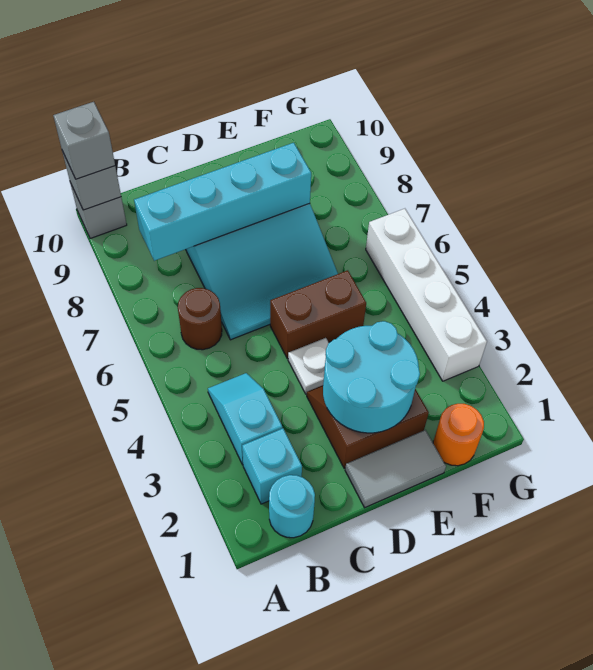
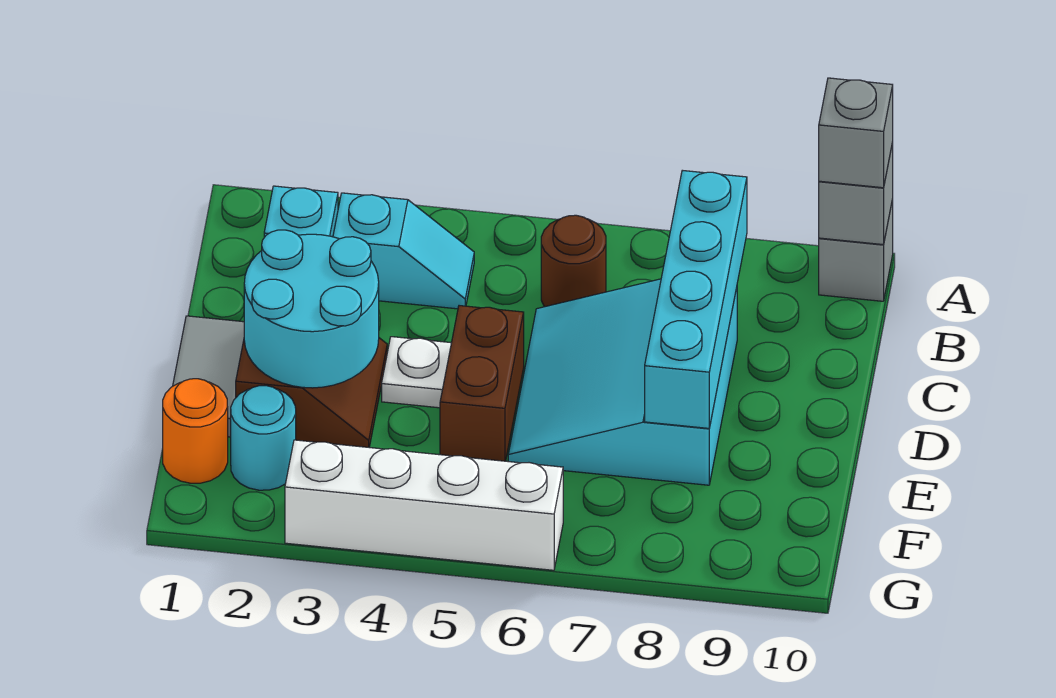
cyan round brick B1 level 1 -> cyan round brick F2 level 1

